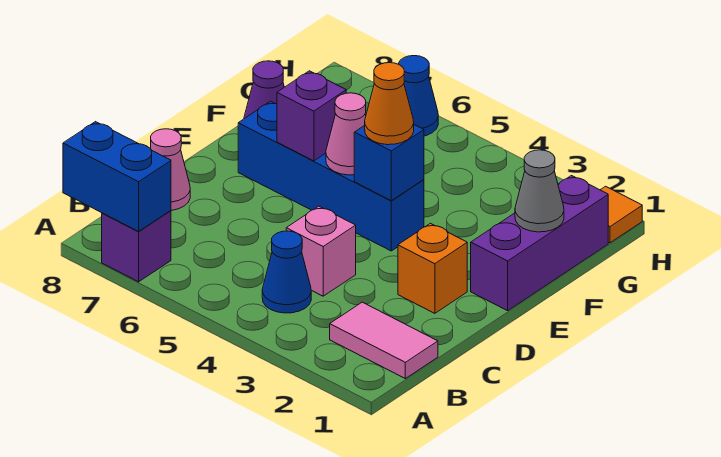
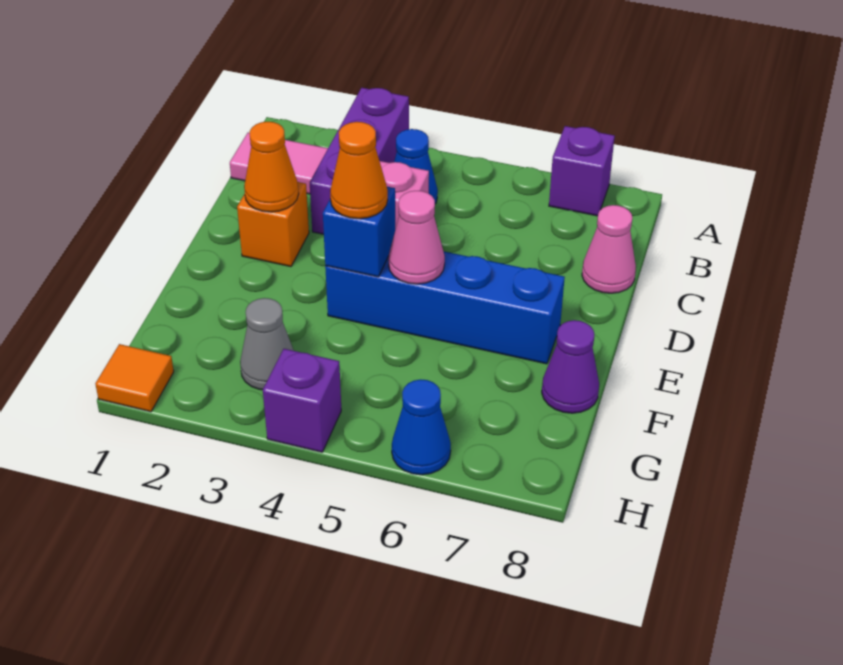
blue brick A7:A8 level 2 -> none
none -> orange cone D2 level 2
purple brick E1:G1 level 1 -> purple brick A3:C3 level 1
purple brick E6 level 2 -> purple brick H4 level 1
grey cone F1 level 2 -> grey cone G3 level 1

